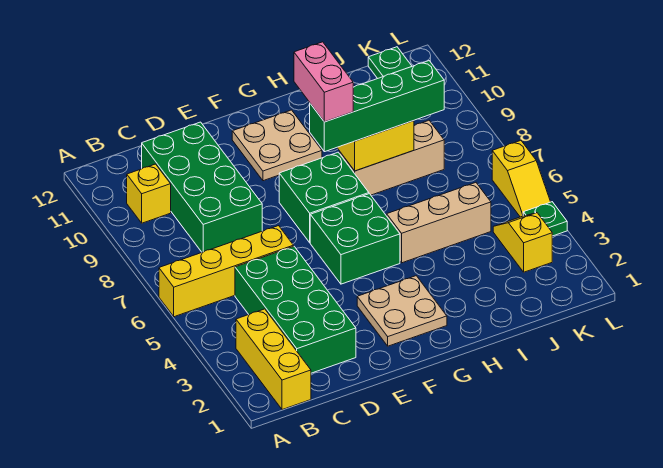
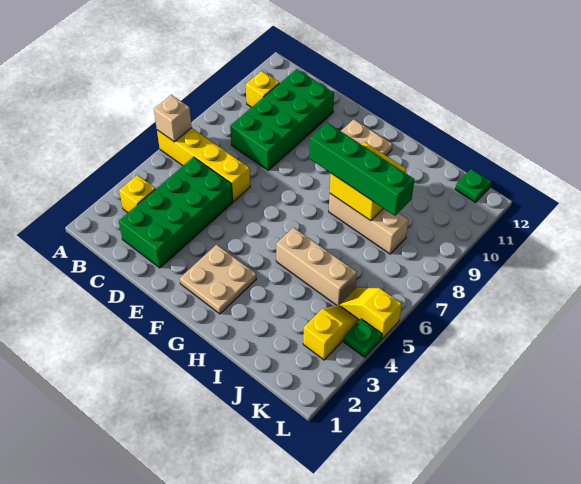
none -> tan brick A6 level 2
yellow brick B1:B3 level 1 -> yellow brick B3 level 1
green brick F5:G6 level 1 -> none
green brick F7:G8 level 1 -> none
pink brick G8:G9 level 4 -> none
yellow slope L5:L6 level 1 top 6 -> yellow slope K5:L5 level 1 top L

